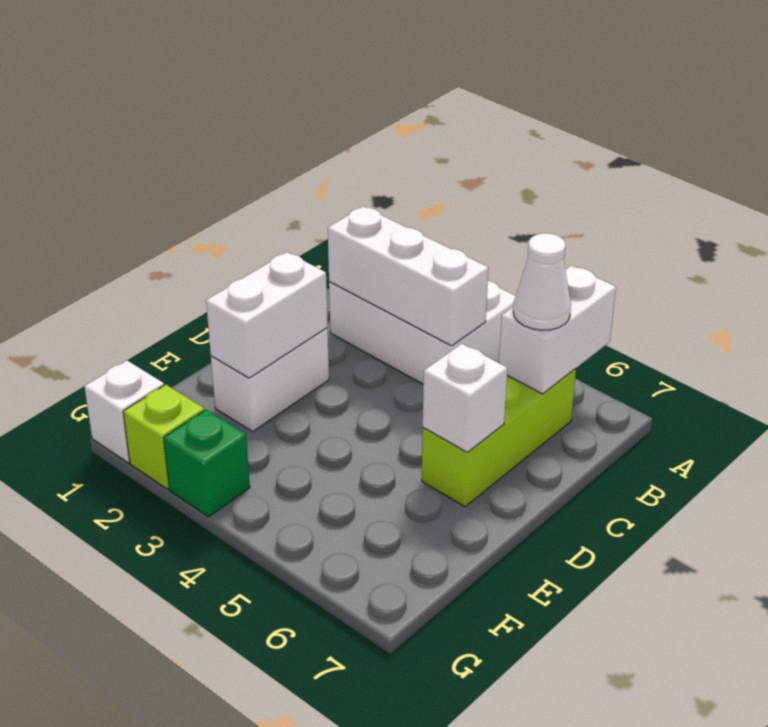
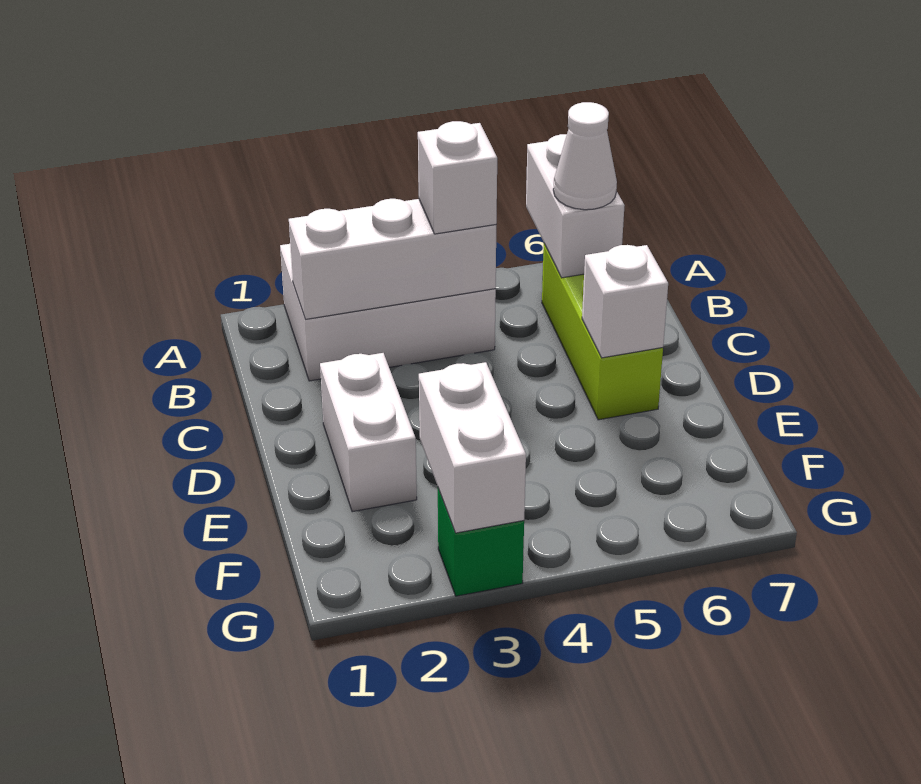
white brick D2:E2 level 2 -> white brick F3:G3 level 2
white brick G1 level 1 -> white brick B4 level 3
lime brick G2 level 1 -> none

